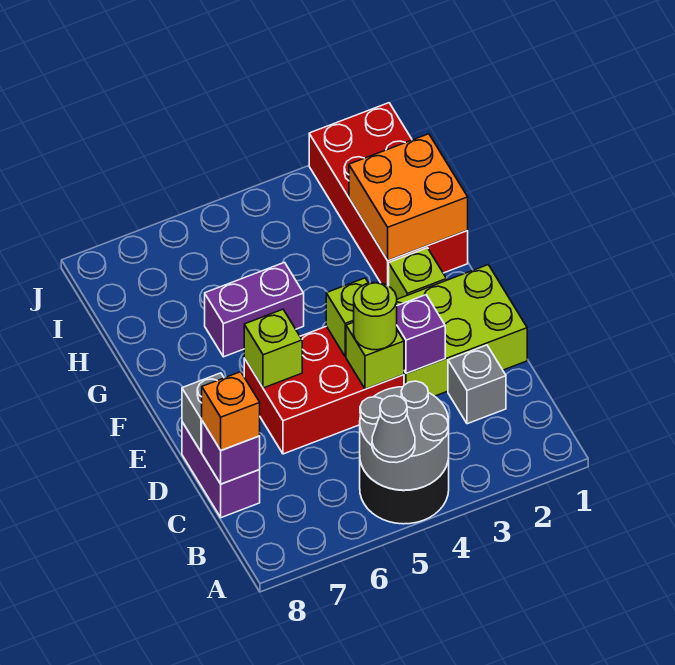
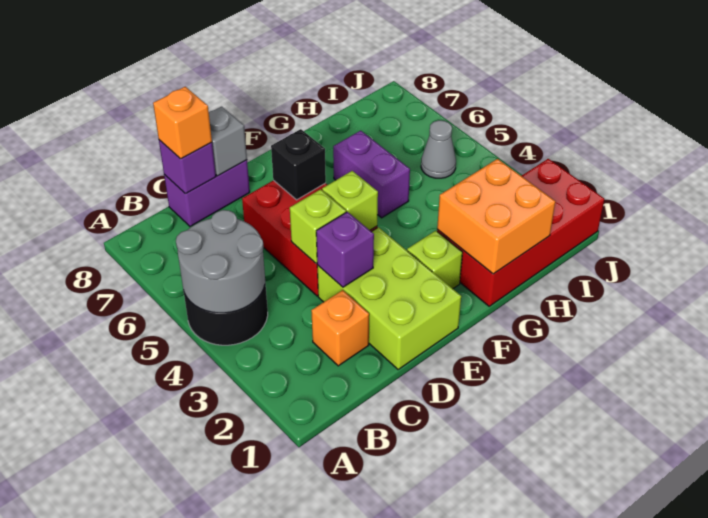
grey cone A5 level 3 -> grey cone I5 level 1
grey brick C2 level 1 -> orange brick C2 level 1
lime round brick D4 level 3 -> none
lime brick E6 level 2 -> black brick E6 level 2

